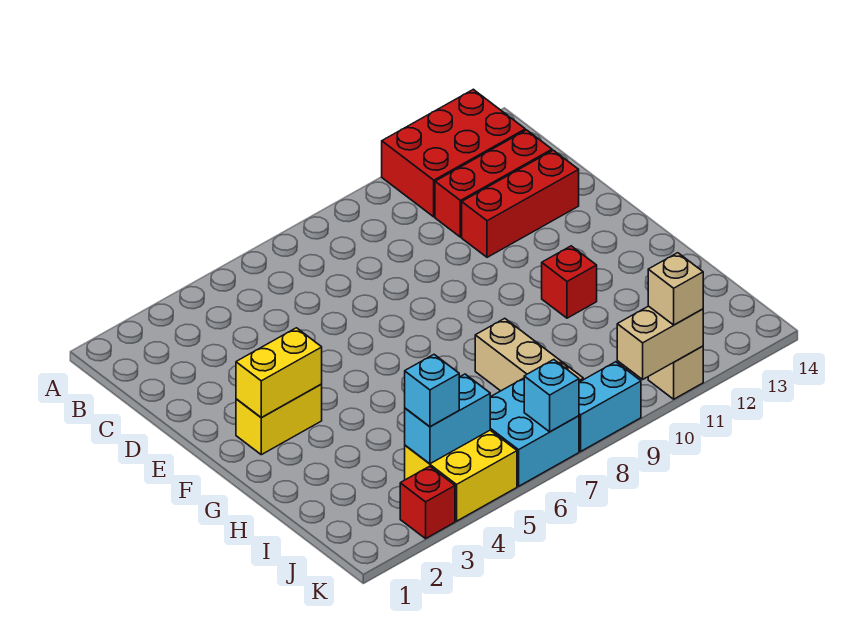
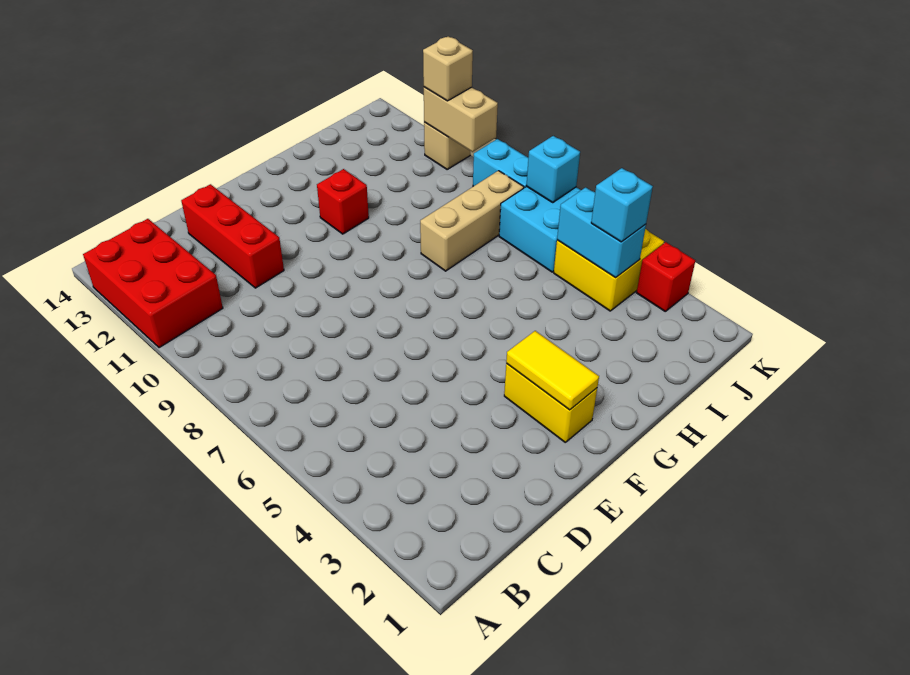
red brick C11:C13 level 1 -> none
yellow brick F2:F3 level 2 -> yellow tile F2:F3 level 2

